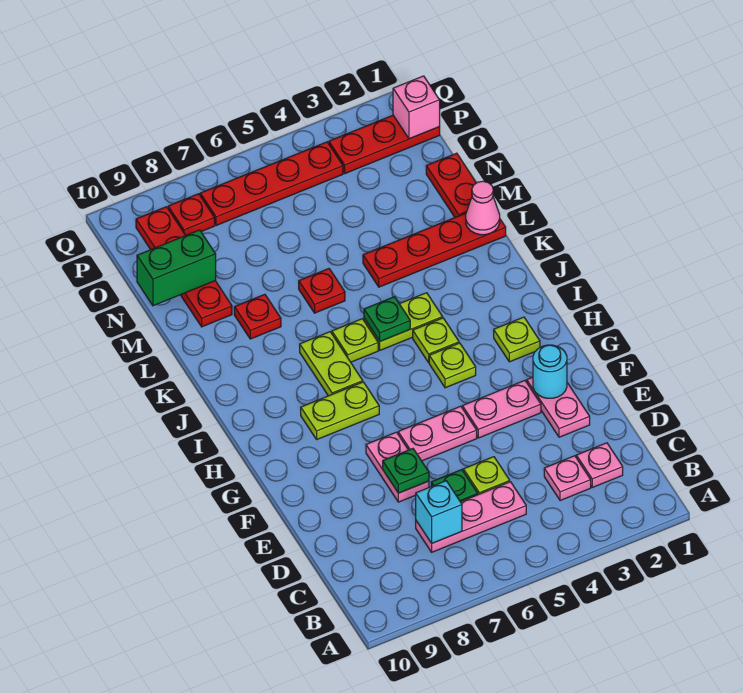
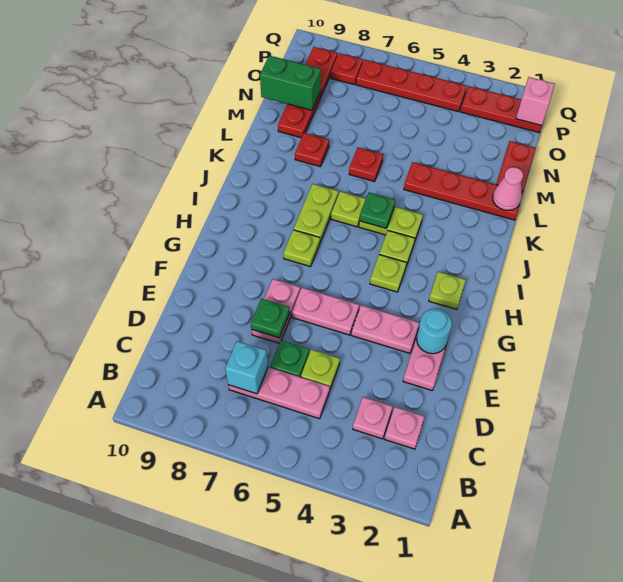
lime plate H7:H8 level 1 -> lime plate H7 level 1

